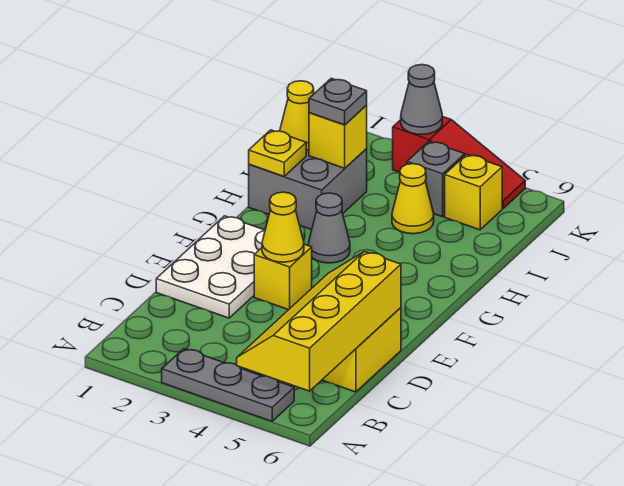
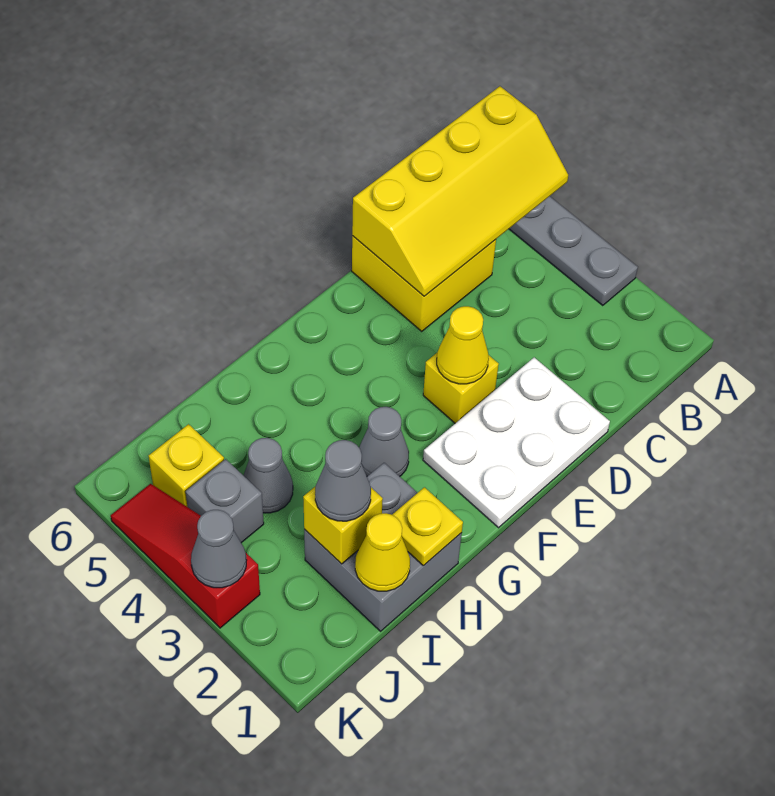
grey plate I2 level 3 -> grey cone I2 level 3
yellow cone I4 level 1 -> grey cone I4 level 1

